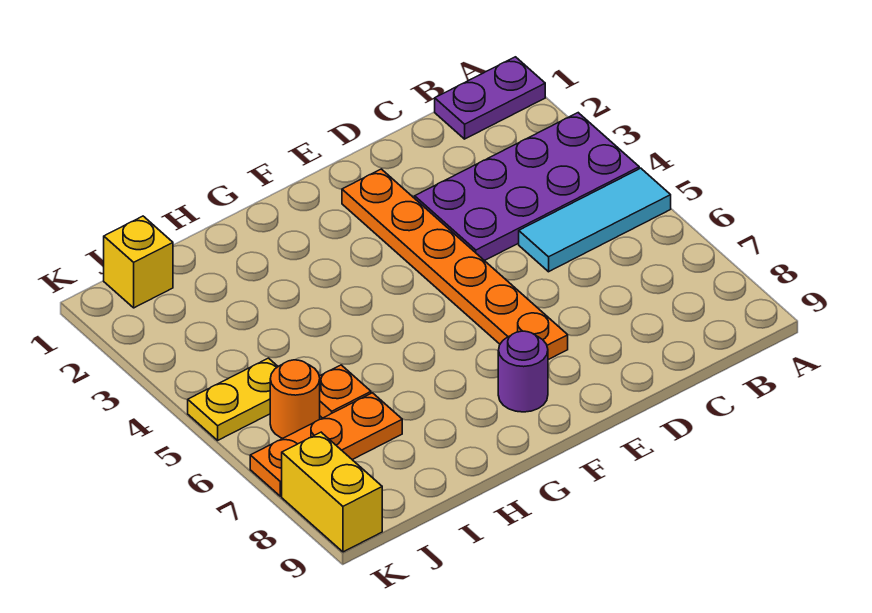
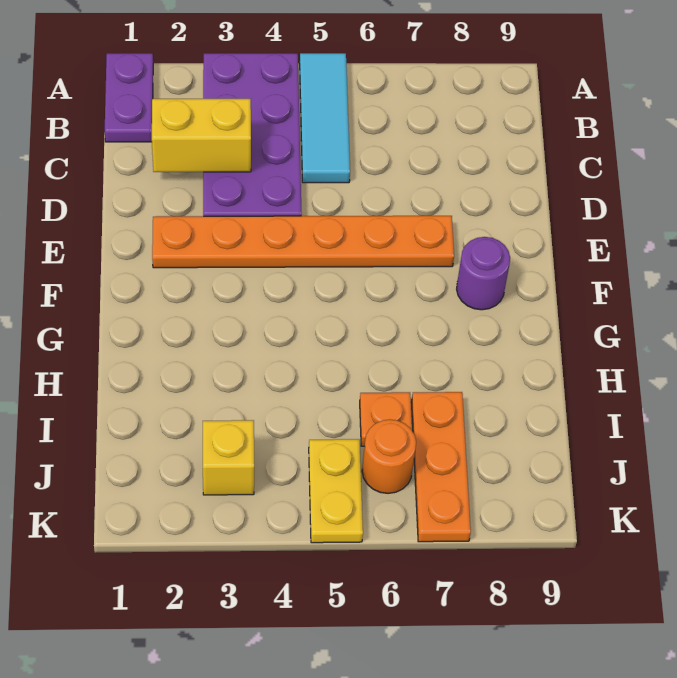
yellow brick J1 level 1 -> yellow brick J3 level 1
yellow brick K8:K9 level 1 -> yellow brick C2:C3 level 2

